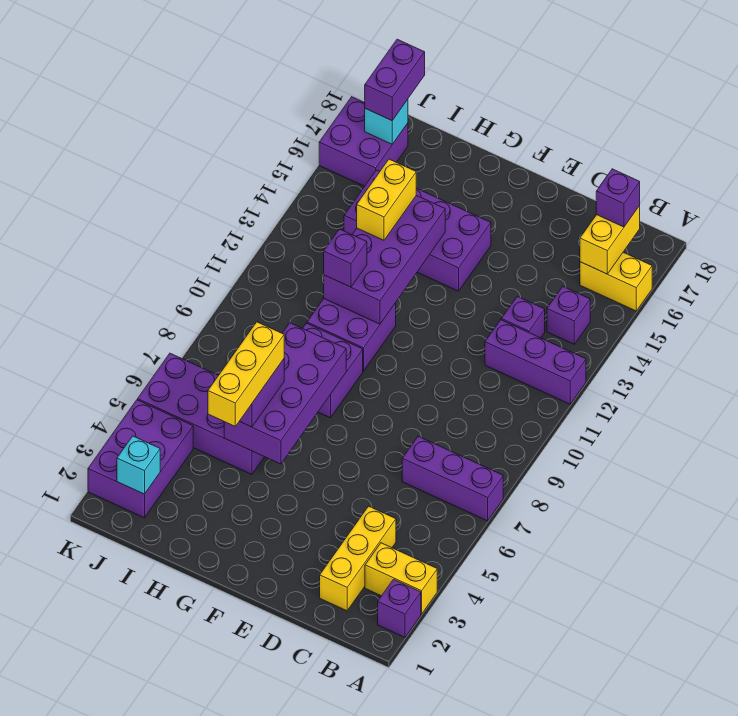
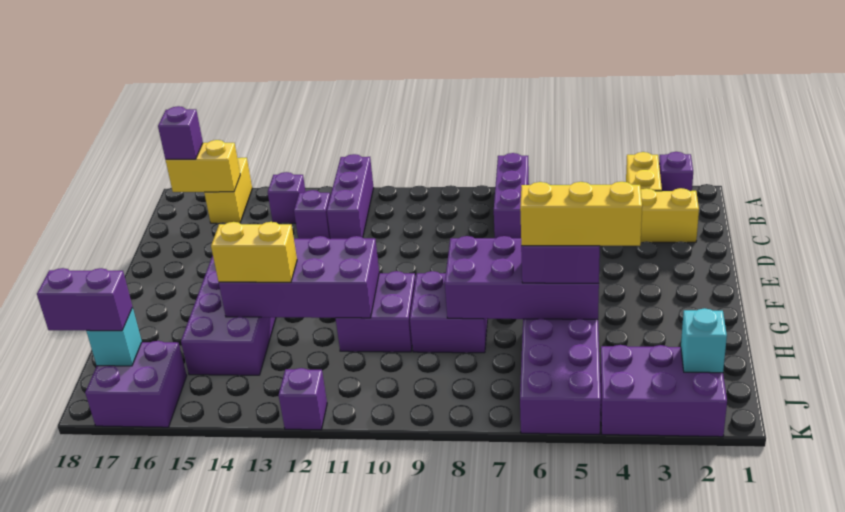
purple brick H11 level 3 -> purple brick K12 level 1

